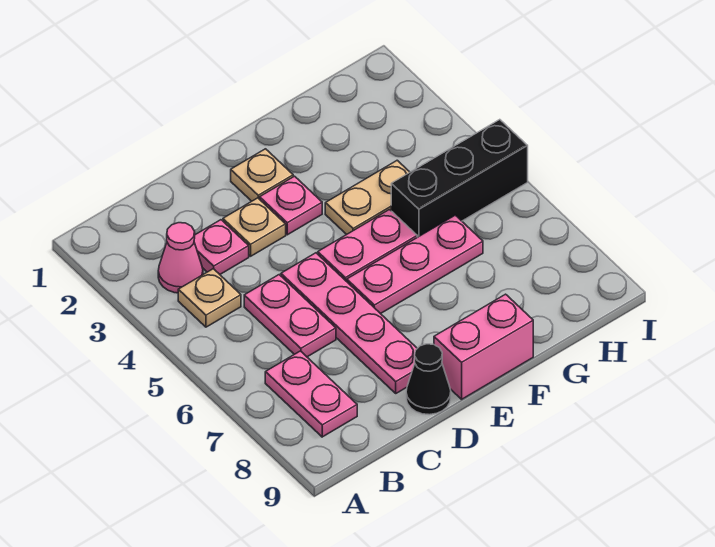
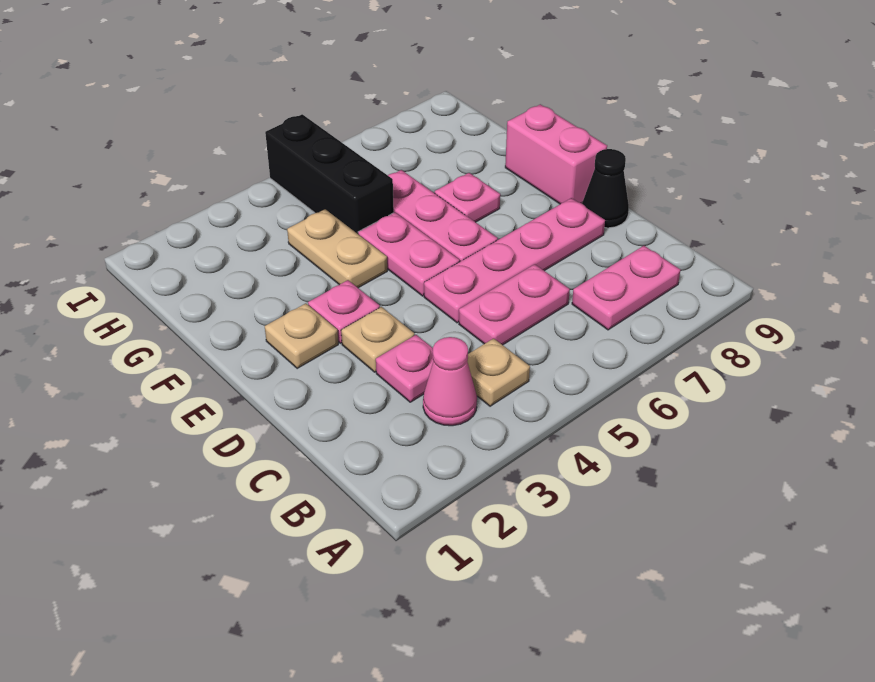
none -> pink plate F7 level 1

